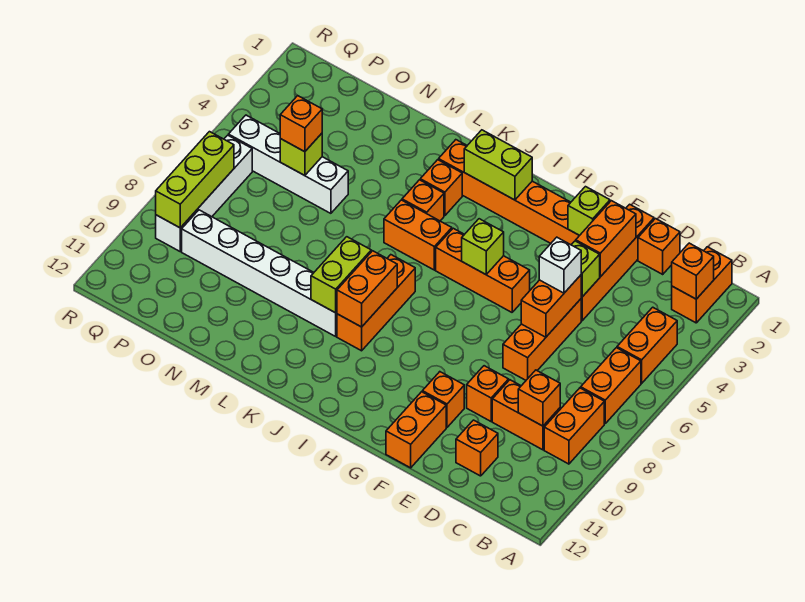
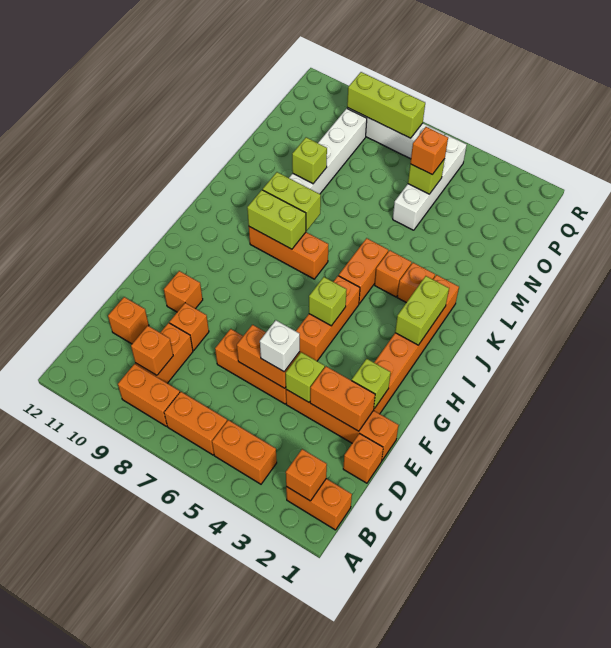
orange brick F11:F12 level 1 -> none
orange brick J8:J9 level 2 -> lime brick J8:J9 level 2
none -> lime brick M9 level 2

